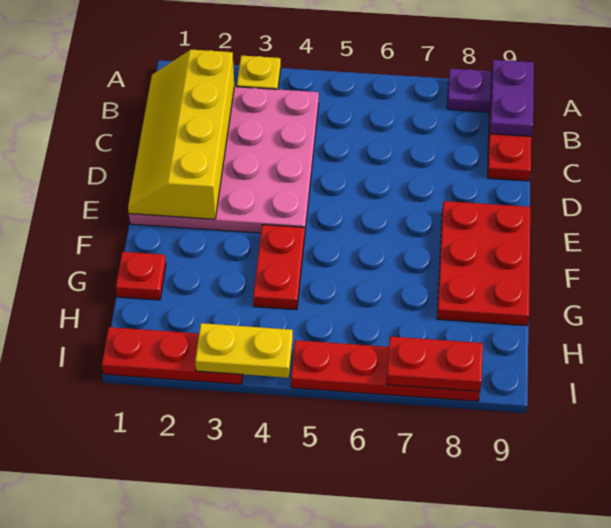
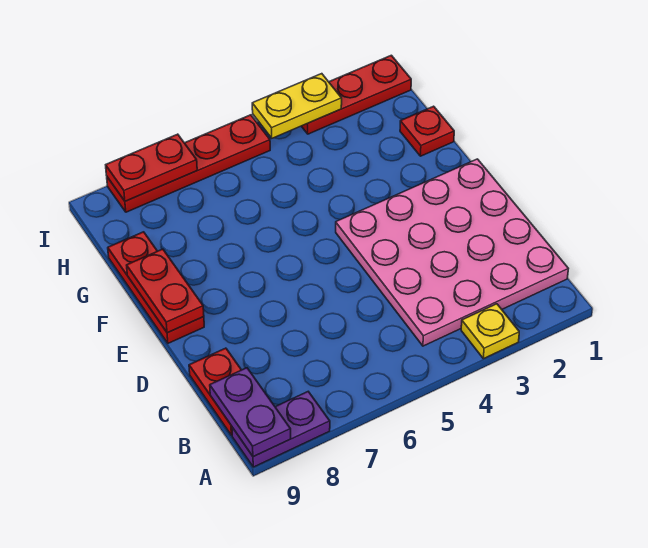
yellow slope B1:E2 level 2 top 2 -> none
red plate E8:G9 level 1 -> red plate E9:G9 level 1
red plate F4:G4 level 1 -> red plate E9:F9 level 2

